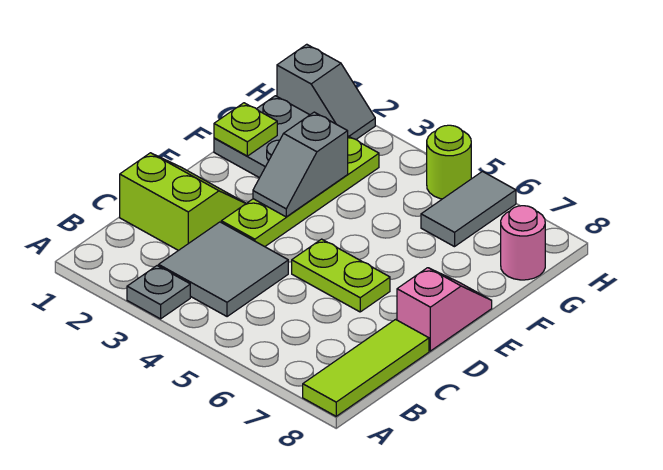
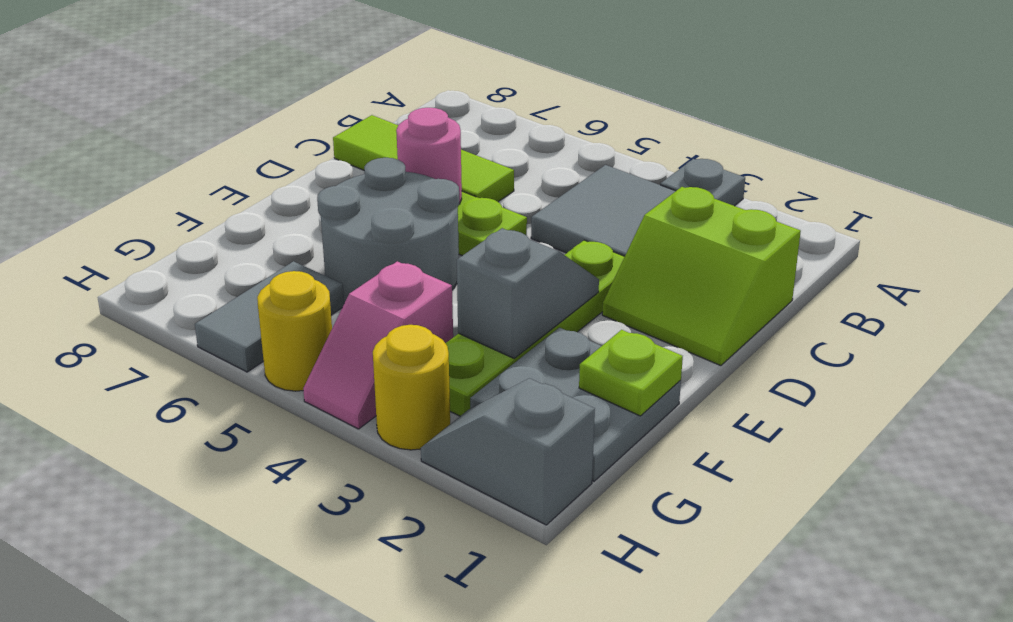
lime tile A8:C8 level 1 -> lime tile C6:C8 level 1
pink slope D8:E8 level 1 top D -> pink slope G4:H4 level 1 top G
none -> grey round brick E5:F6 level 1
pink round brick G8 level 1 -> pink round brick D6 level 2
none -> yellow round brick H3 level 1
lime round brick H5 level 1 -> yellow round brick H5 level 1

